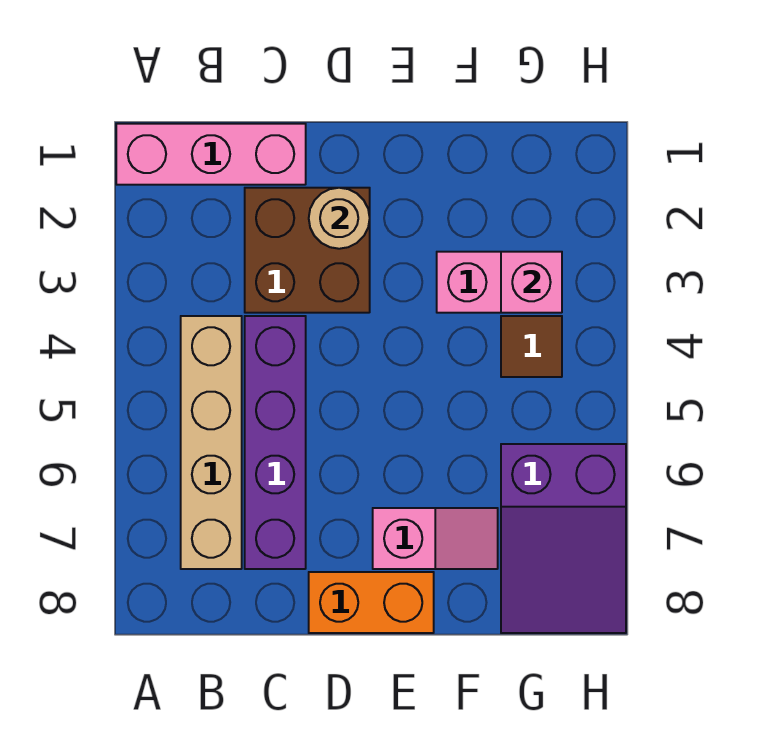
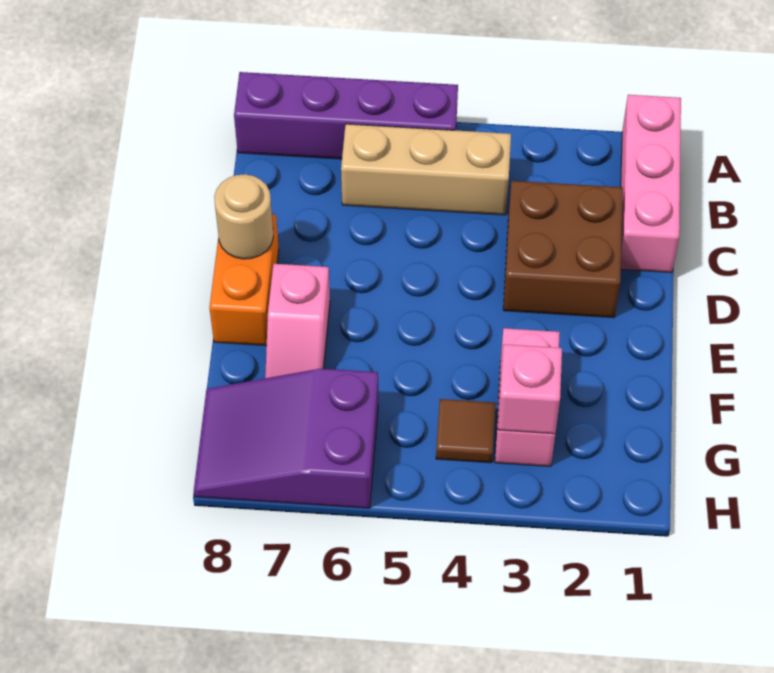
tan brick B4:B7 level 1 -> tan brick B4:B6 level 1
purple brick C4:C7 level 1 -> purple brick A5:A8 level 1
tan round brick D2 level 2 -> tan round brick D8 level 2

